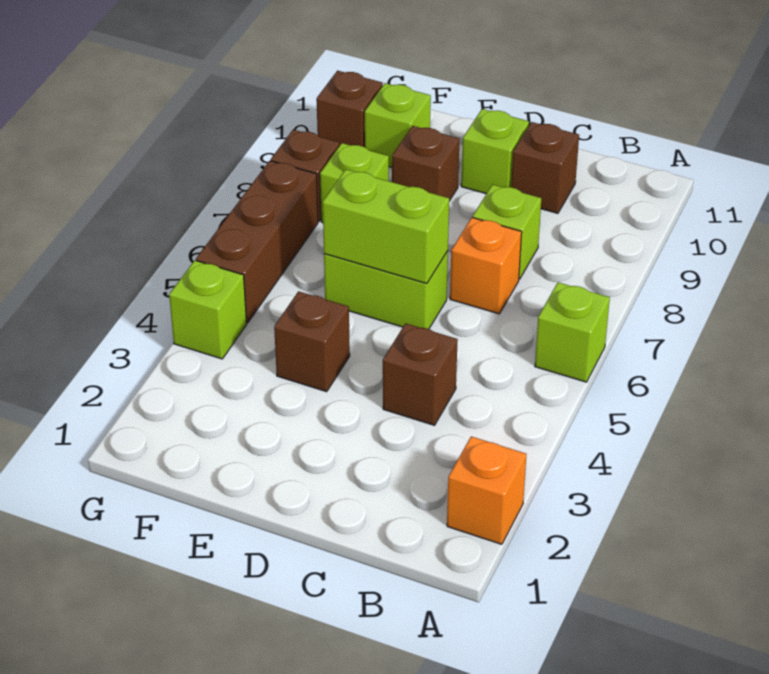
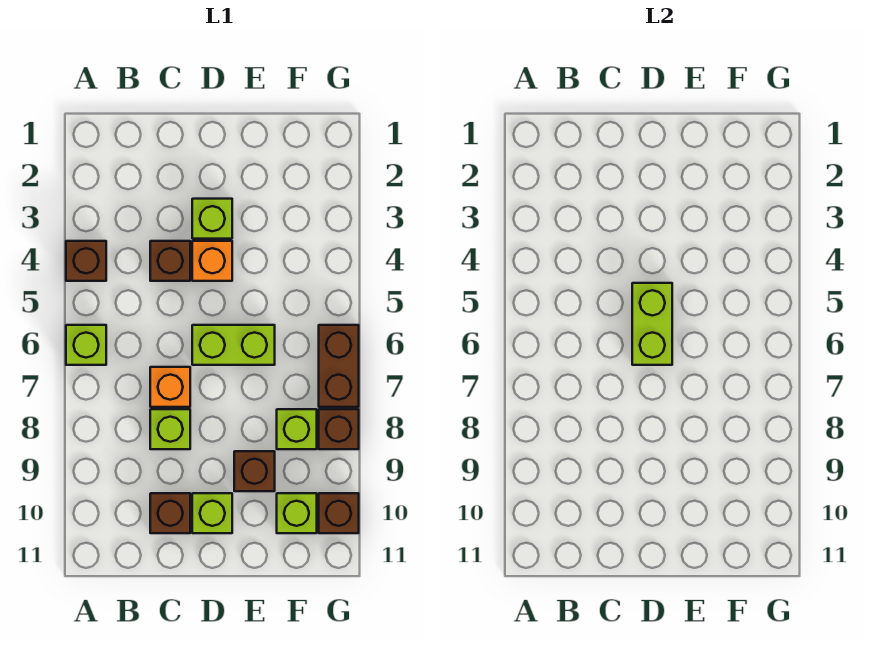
orange brick A2 level 1 -> orange brick D4 level 1
lime brick D6:E6 level 2 -> lime brick D5:D6 level 2
brown brick E4 level 1 -> brown brick A4 level 1
lime brick G4 level 1 -> lime brick D3 level 1
brown brick G5:G7 level 1 -> brown brick G6:G7 level 1

